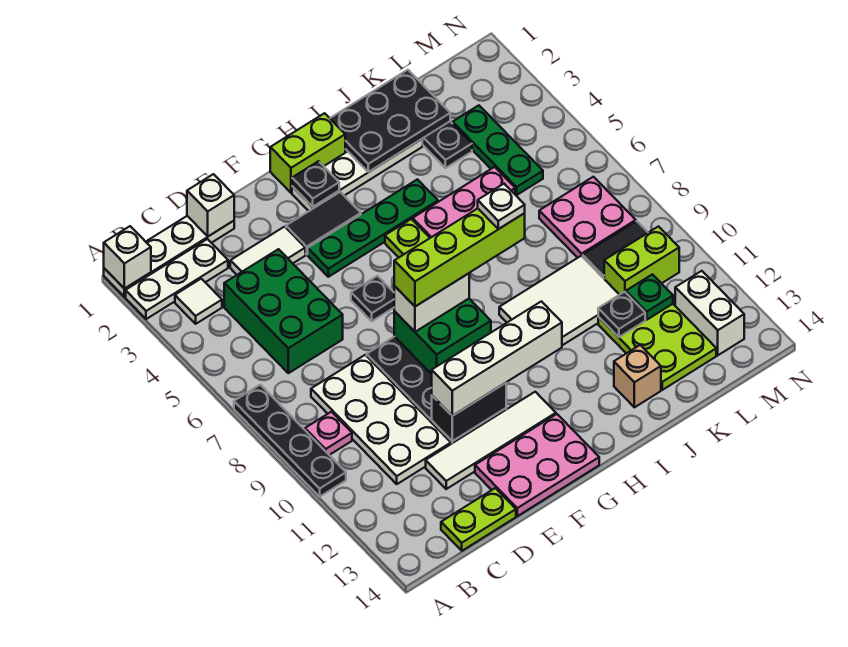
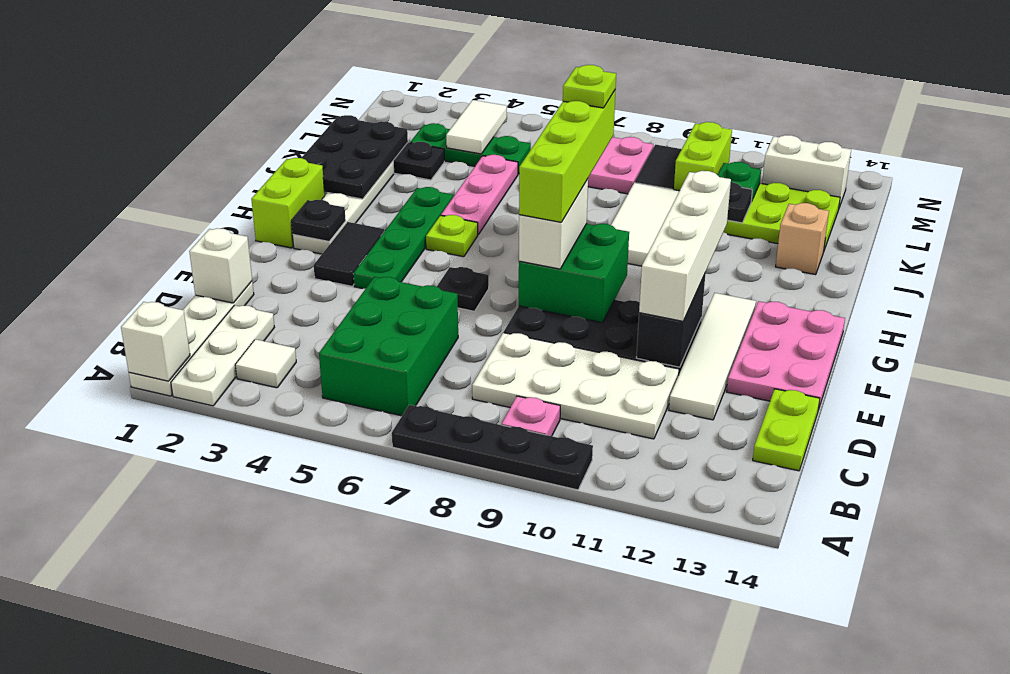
green brick C4:D6 level 1 -> green brick B5:D6 level 1
white tile D3:E3 level 1 -> white tile L4:M4 level 2
white plate I8 level 5 -> lime plate I8 level 5

